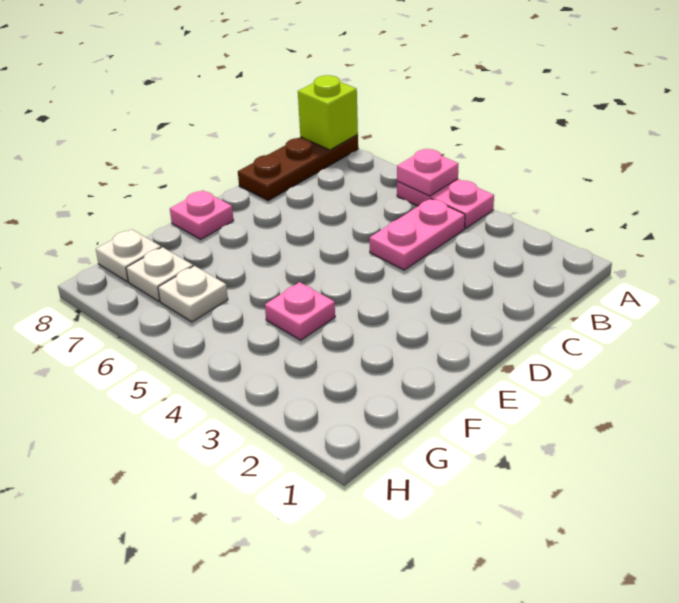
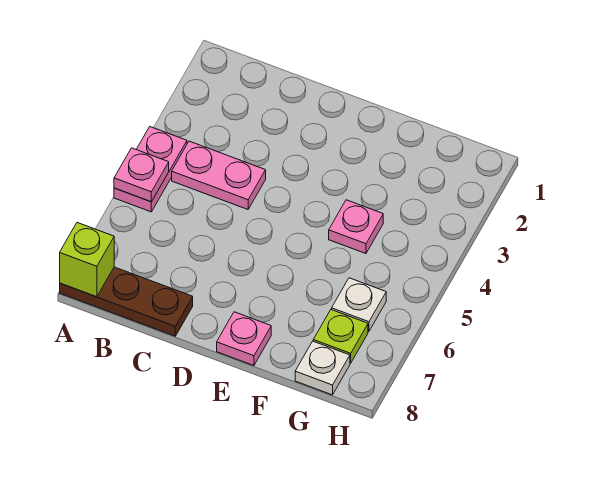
white plate G7 level 1 -> lime plate G7 level 1

